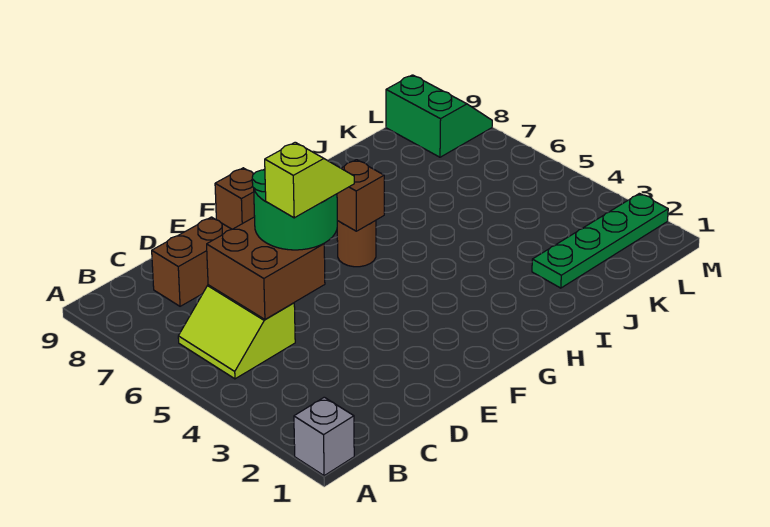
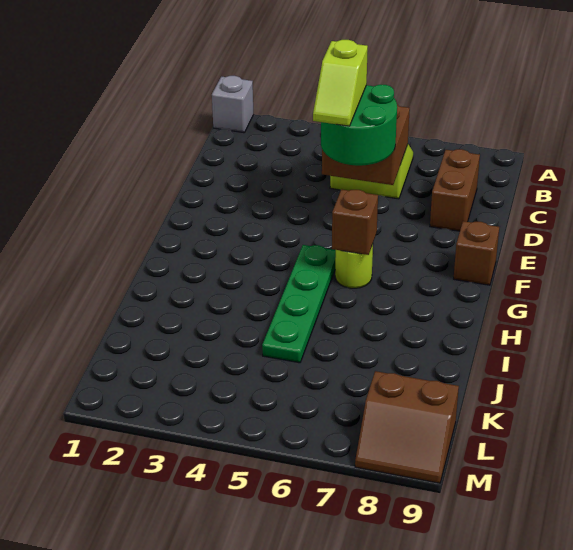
brown round brick G6 level 1 -> lime round brick G6 level 1
green plate J2:M2 level 1 -> green plate G5:J5 level 1
green slope L8:M9 level 1 top L -> brown slope L8:M9 level 1 top L

